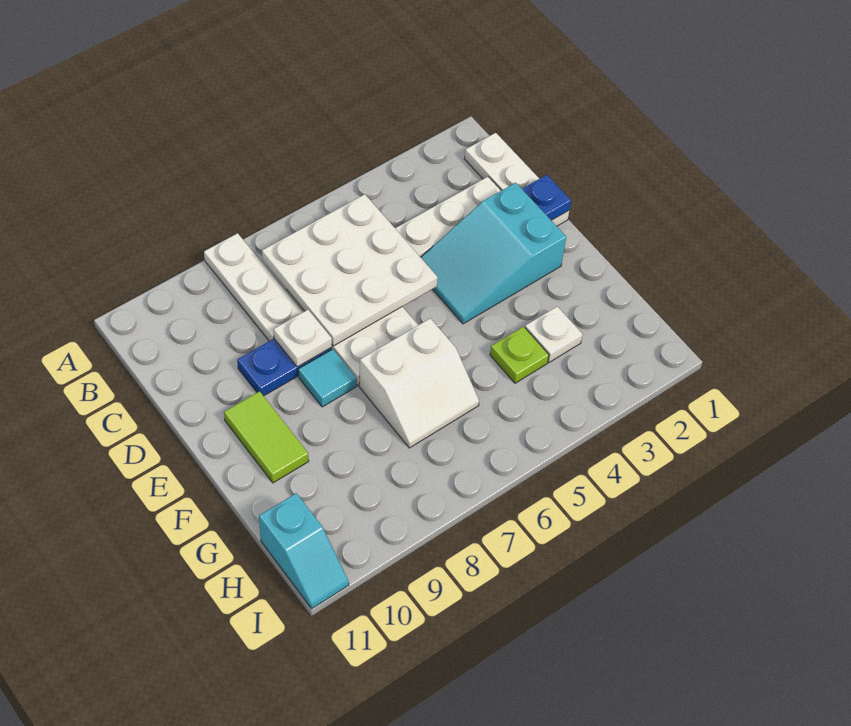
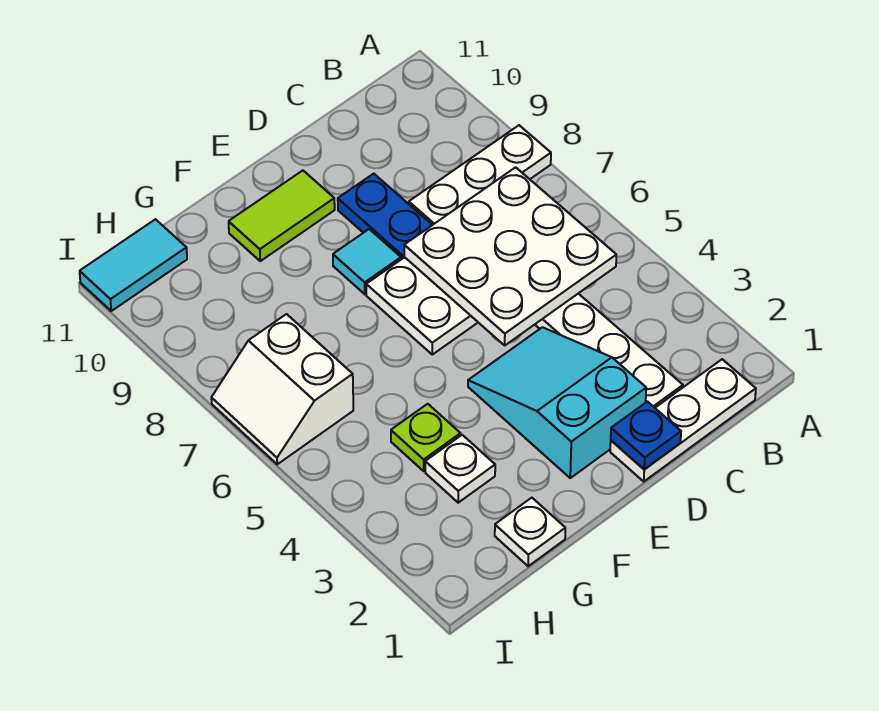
white plate D8 level 2 -> white plate G1 level 1
white slope F6:G7 level 1 top F -> white slope H6:I7 level 1 top H
cyan slope H11:I11 level 1 top H -> cyan tile H11:I11 level 1

